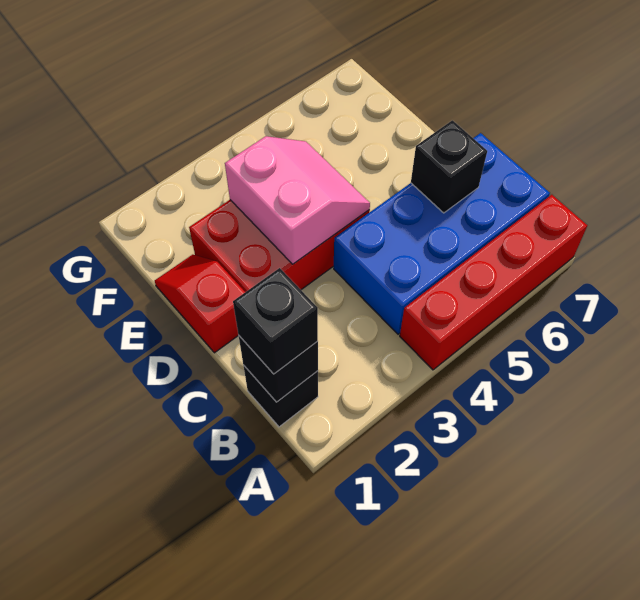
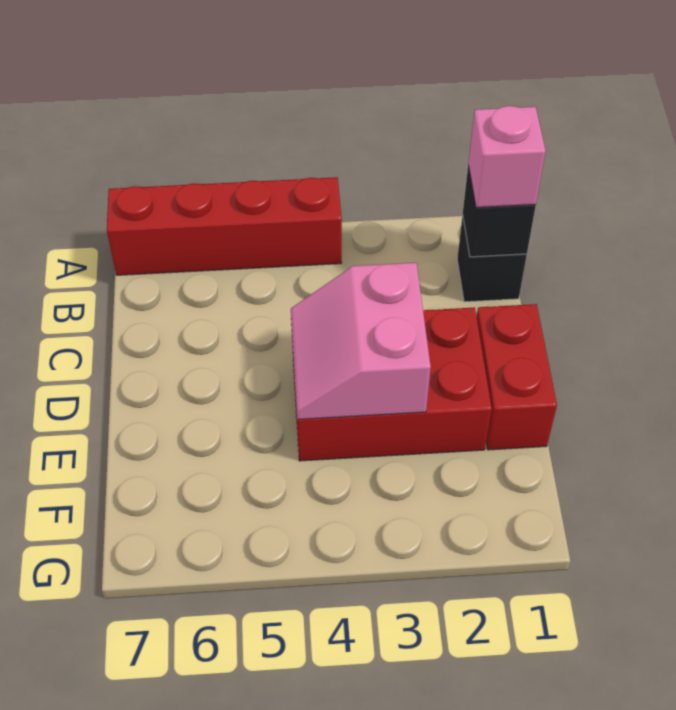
black brick B1 level 3 -> pink brick B1 level 3
blue brick B4:C7 level 1 -> none
black brick C6 level 2 -> none
red slope D1:E1 level 1 top D -> red brick D1:E1 level 1

